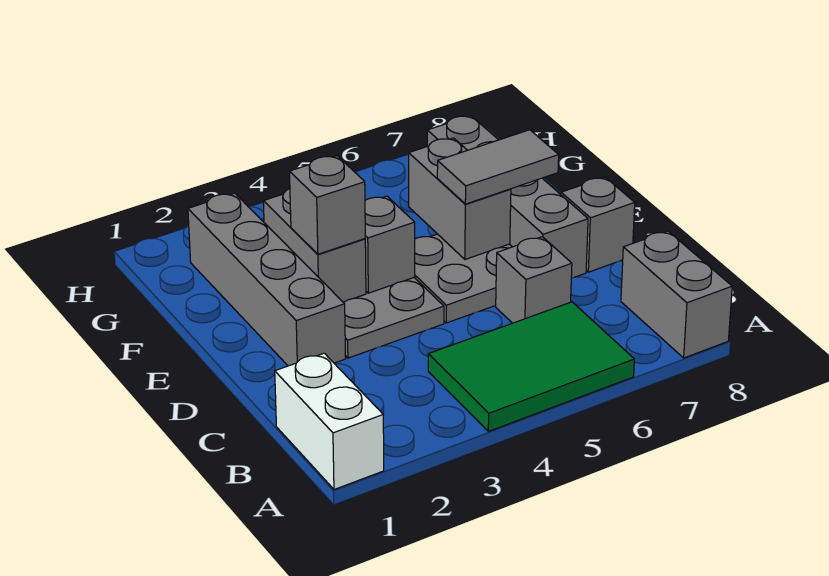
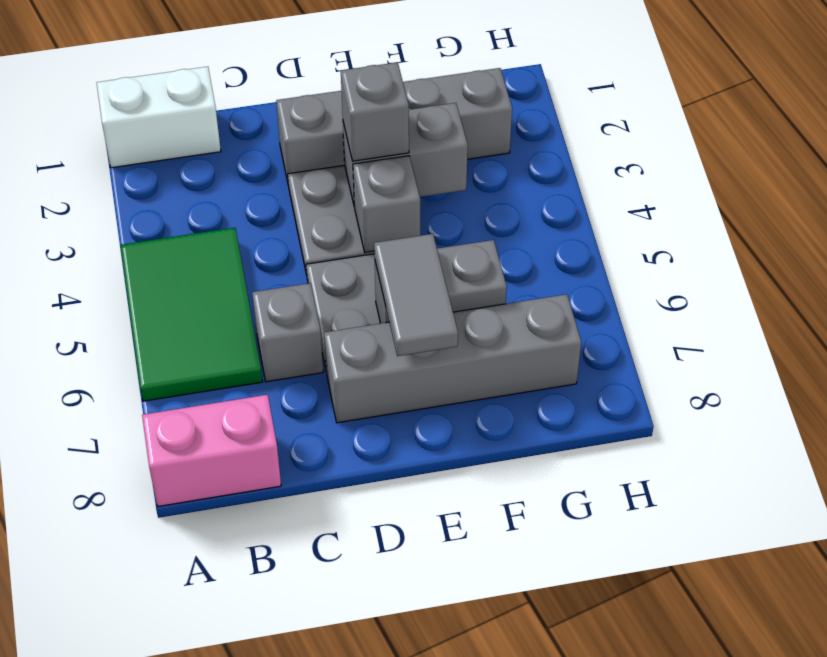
grey brick A8:B8 level 1 -> pink brick A8:B8 level 1
grey brick D8 level 1 -> none

